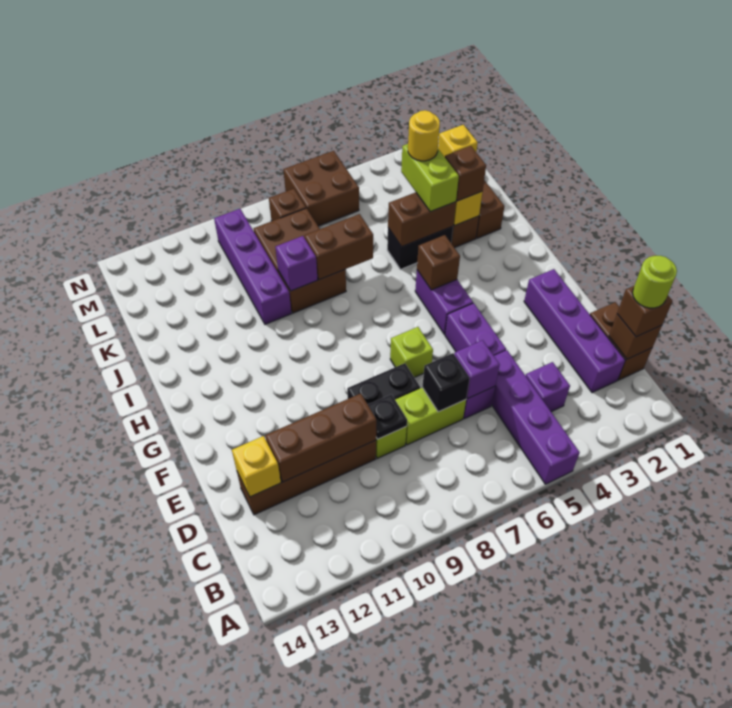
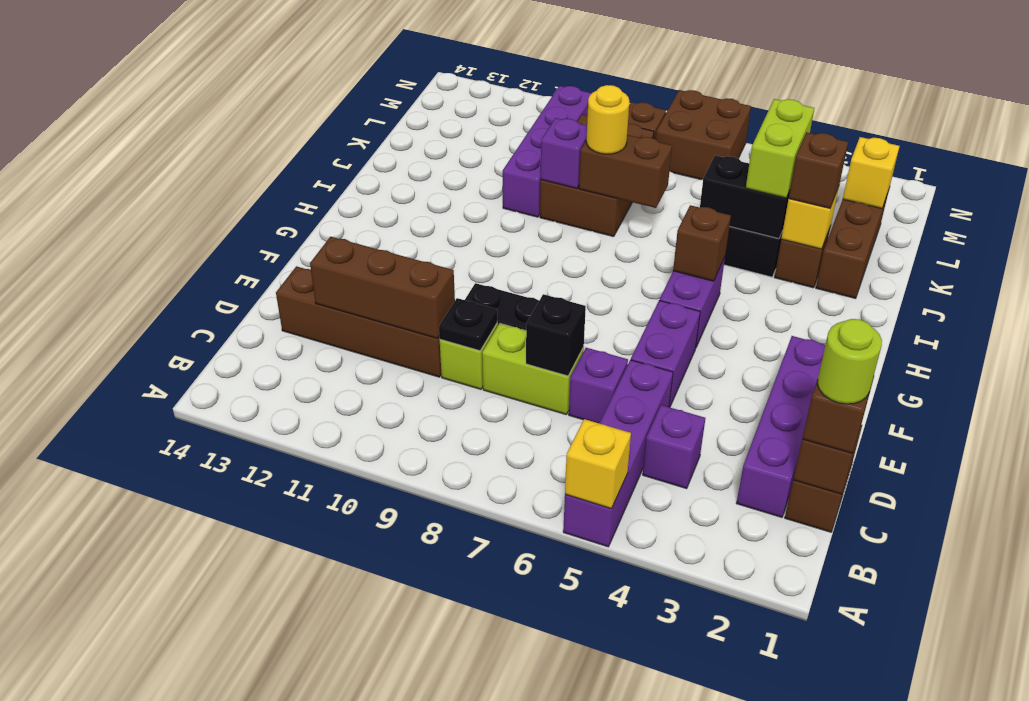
purple brick D6 level 2 -> none
yellow brick D13 level 2 -> yellow brick A5 level 2
lime brick F7 level 1 -> none
brown brick J4:J5 level 2 -> black brick J4:J5 level 2
yellow round brick K4 level 4 -> yellow round brick J8 level 3

